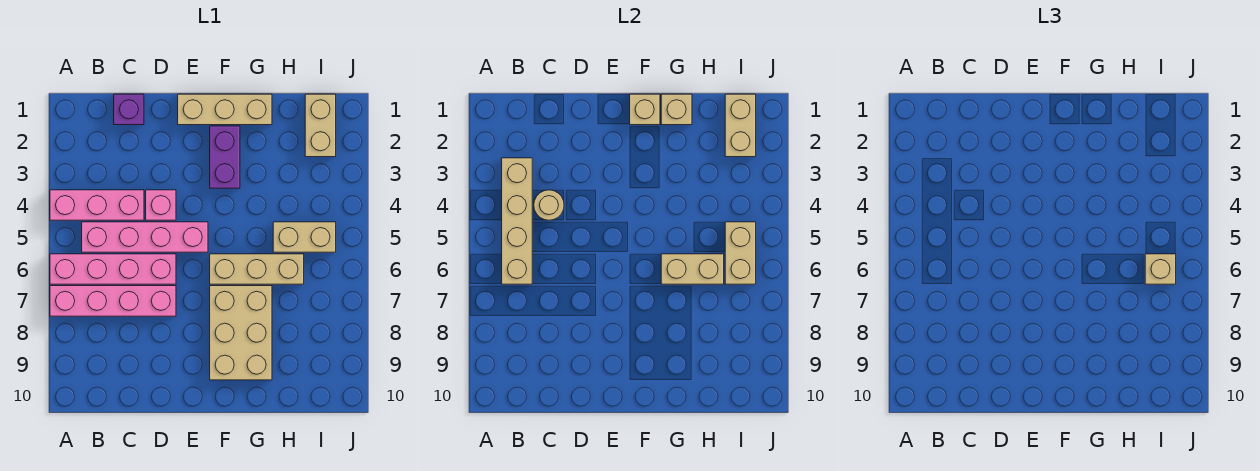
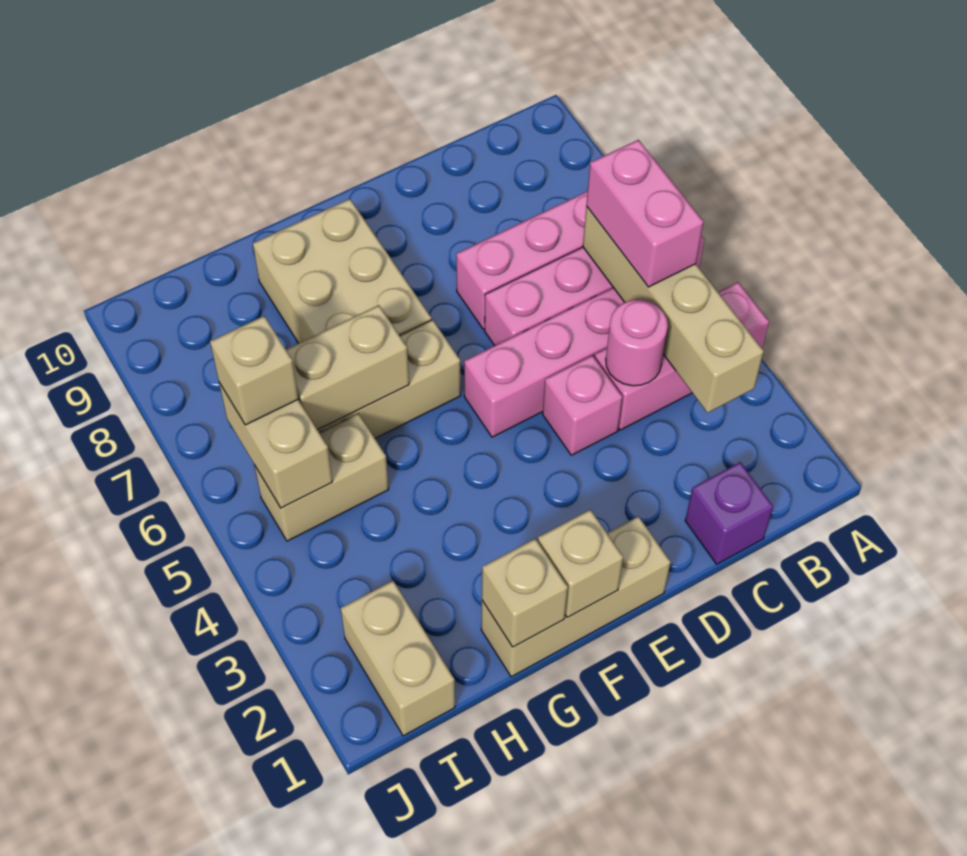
none -> pink brick B5:B6 level 3
tan round brick C4 level 2 -> pink round brick C4 level 2
purple brick F2:F3 level 1 -> none
tan brick I1:I2 level 2 -> none

